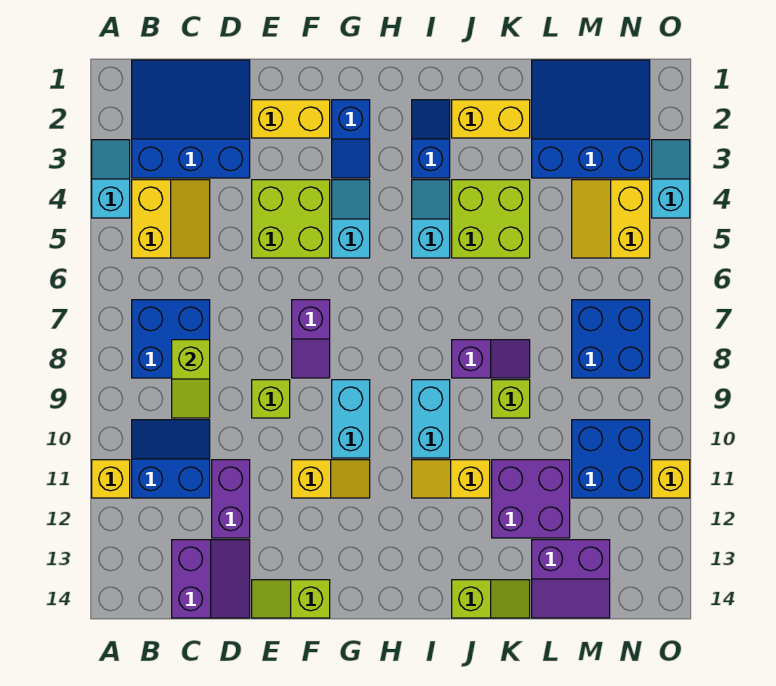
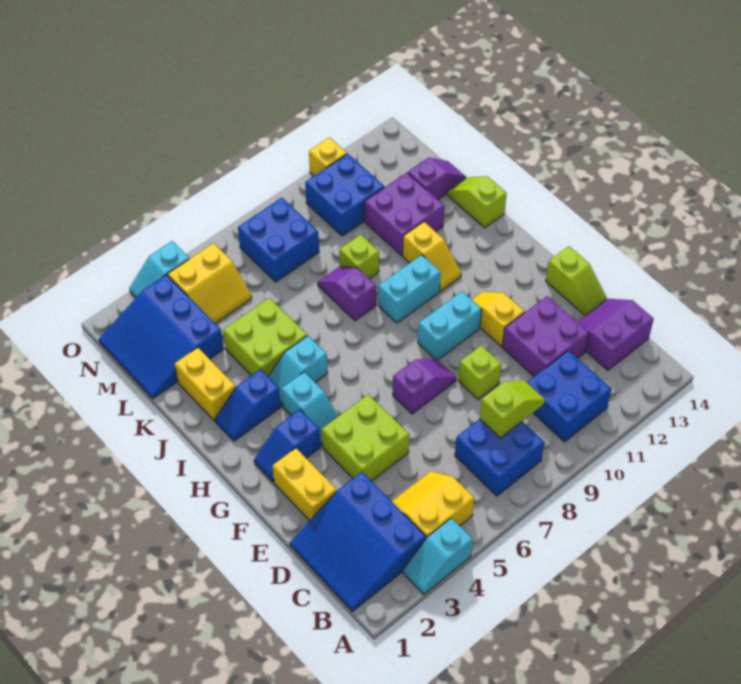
yellow brick A11 level 1 -> none
blue slope B10:C11 level 1 top 11 -> blue brick B10:C11 level 1
purple brick D11:D12 level 1 -> purple brick D11:E12 level 1
blue slope G2:G3 level 1 top 2 -> blue slope G2:G3 level 1 top 3
cyan slope G4:G5 level 1 top 5 -> cyan slope G4:H4 level 1 top H
purple slope L13:M14 level 1 top 13 -> purple slope L13:L14 level 1 top 13

